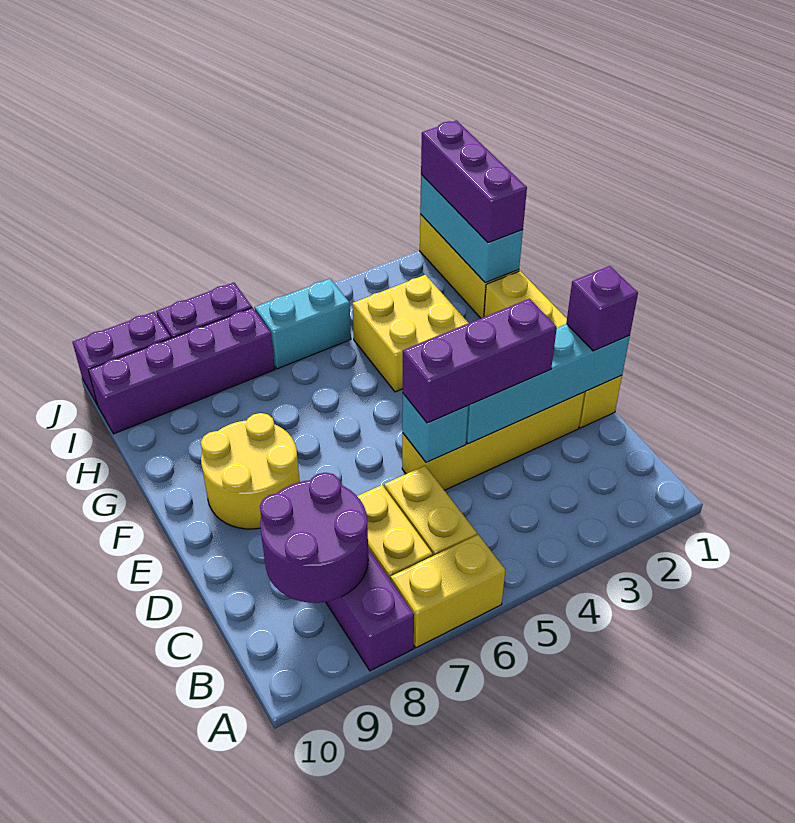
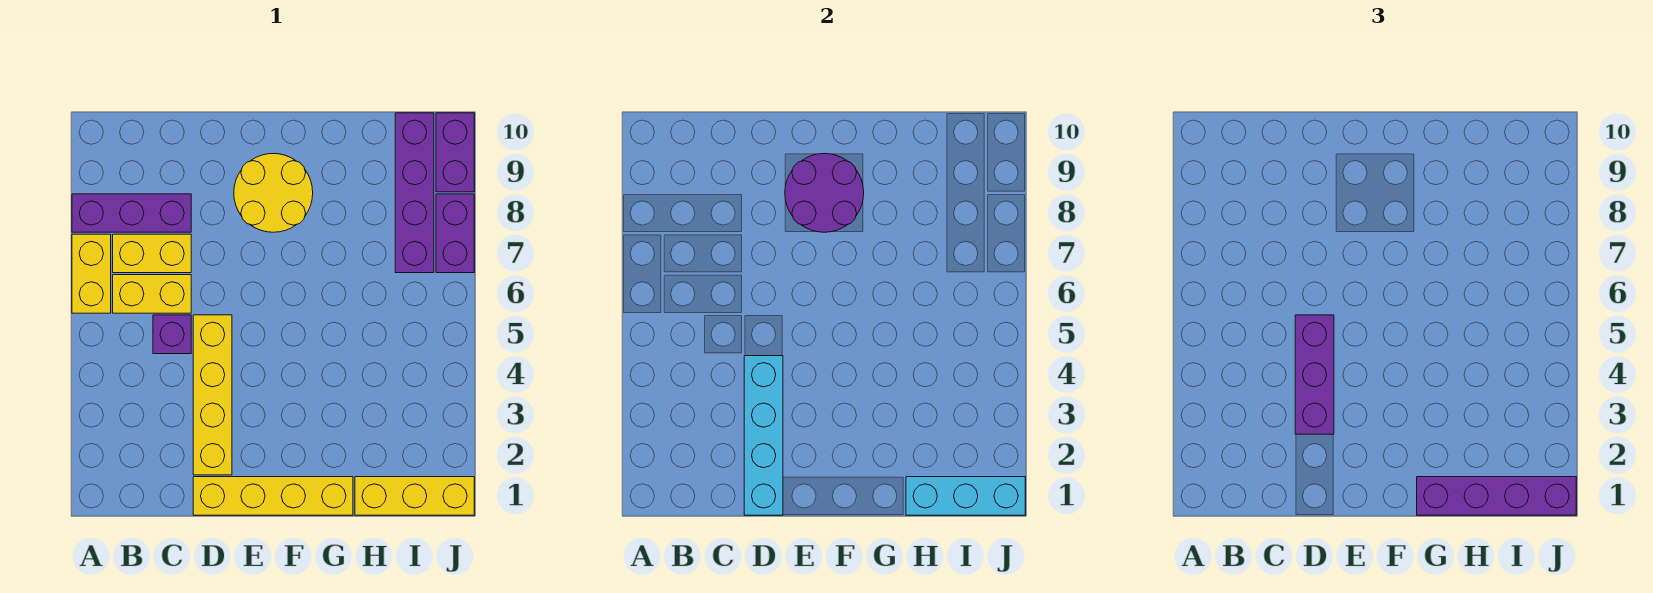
purple round brick B8:C9 level 2 -> purple round brick E8:F9 level 2
purple brick D1 level 3 -> purple brick C5 level 1
cyan brick D5 level 2 -> none
yellow brick G3:H4 level 1 -> none
purple brick H1:J1 level 3 -> purple brick G1:J1 level 3
cyan brick I5:I6 level 1 -> none

